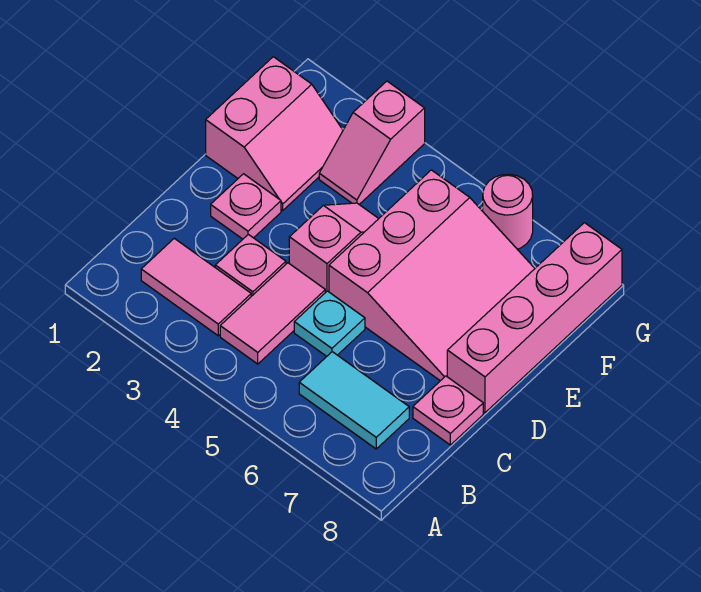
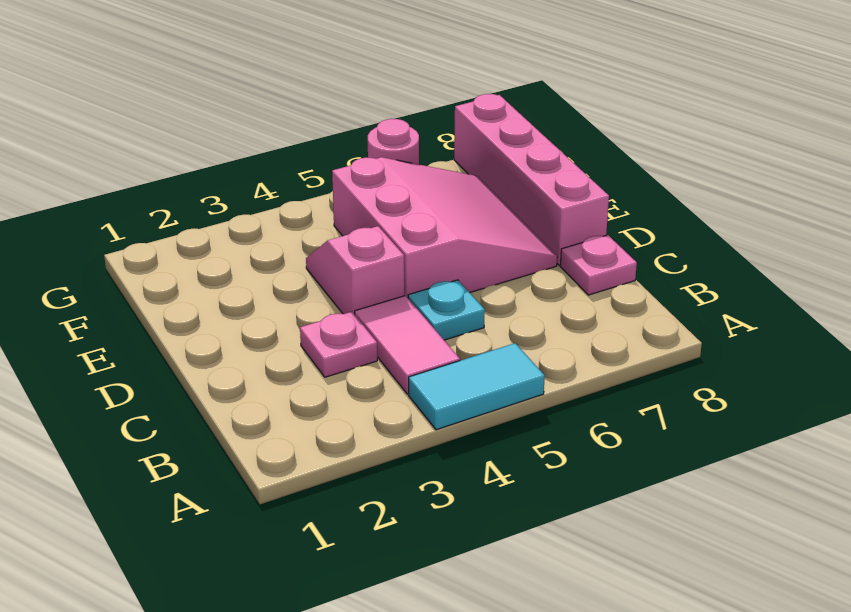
pink tile B2:B3 level 1 -> none
cyan tile B6:B7 level 1 -> cyan tile A4:A5 level 1
pink plate D2 level 1 -> none
pink slope E1:F2 level 1 top 1 -> none
pink slope F3:G3 level 1 top G -> none

